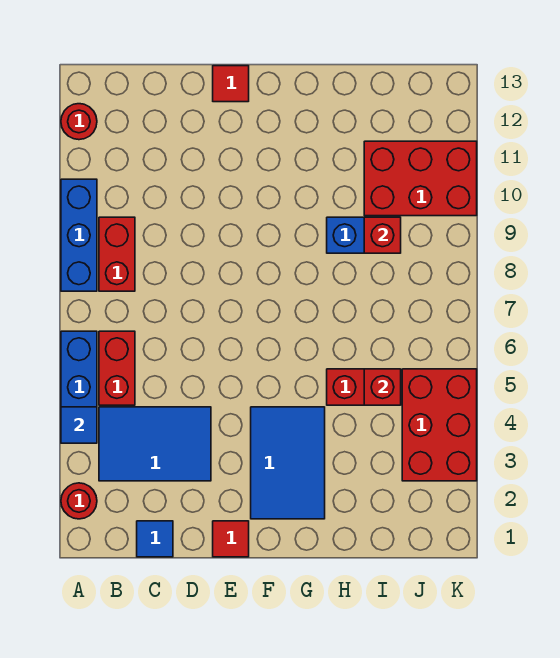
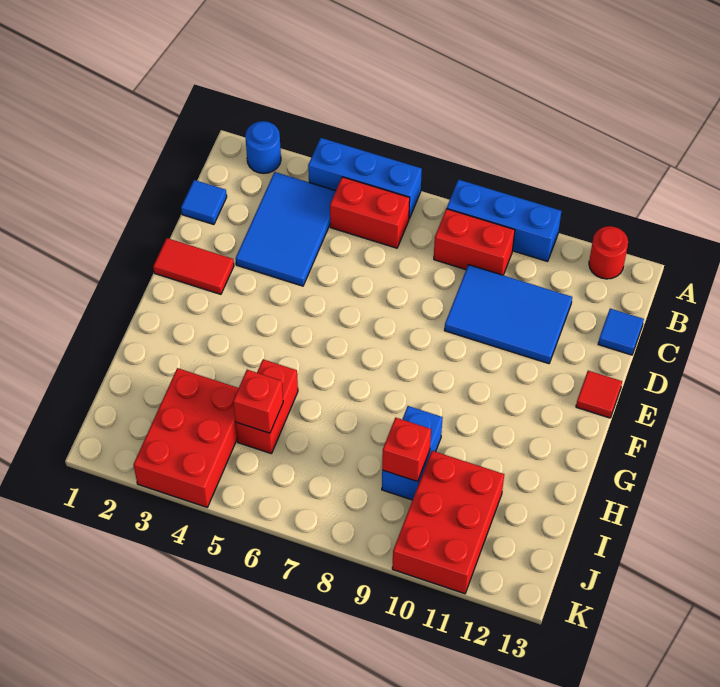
red round brick A2 level 1 -> blue round brick A2 level 1
blue tile A4 level 2 -> blue tile C13 level 1
red tile E1 level 1 -> red tile E1:E2 level 1
blue tile F2:G4 level 1 -> blue tile C9:D11 level 1
red brick J3:K5 level 1 -> red brick I3:K4 level 1

